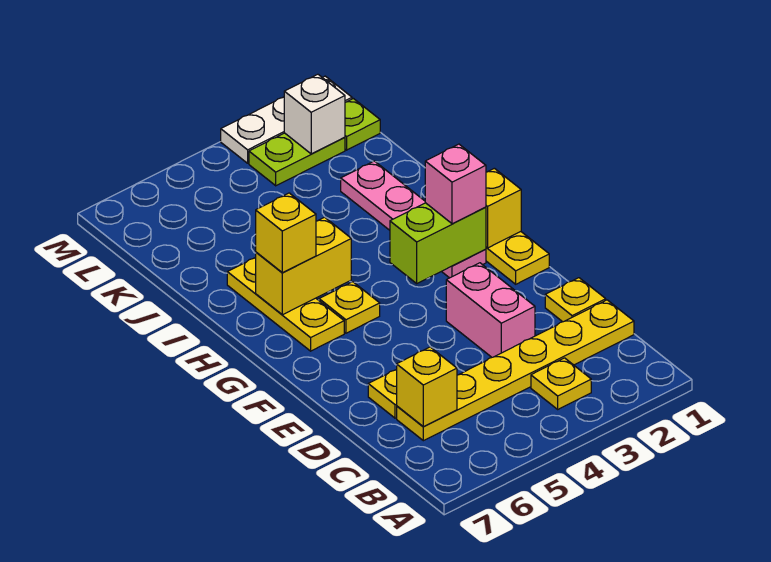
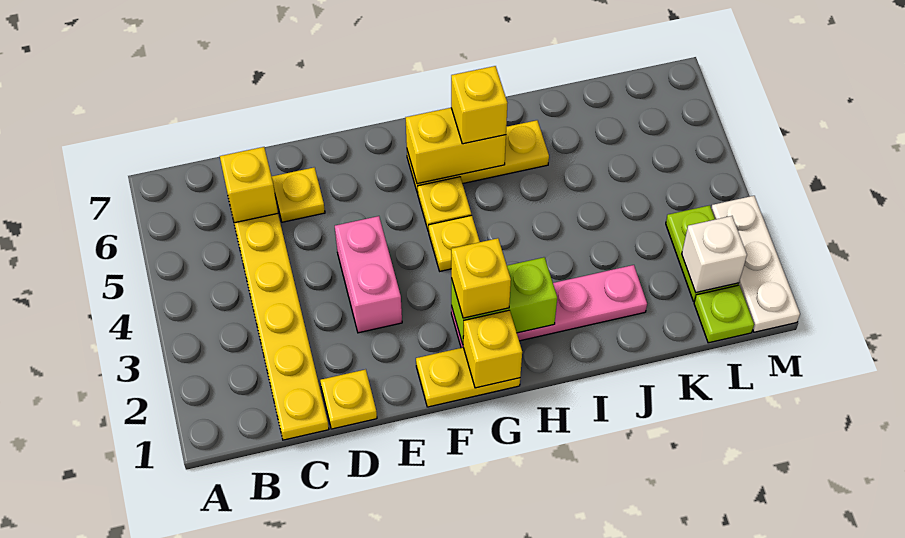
yellow plate B3 level 1 -> yellow plate G4 level 1
pink brick D3:E3 level 1 -> pink brick E3:E4 level 1
lime brick G2:G3 level 2 -> lime brick G2:H2 level 2
pink brick G2 level 3 -> yellow brick G2 level 3
yellow brick H5:H6 level 2 -> yellow brick G6:H6 level 2

